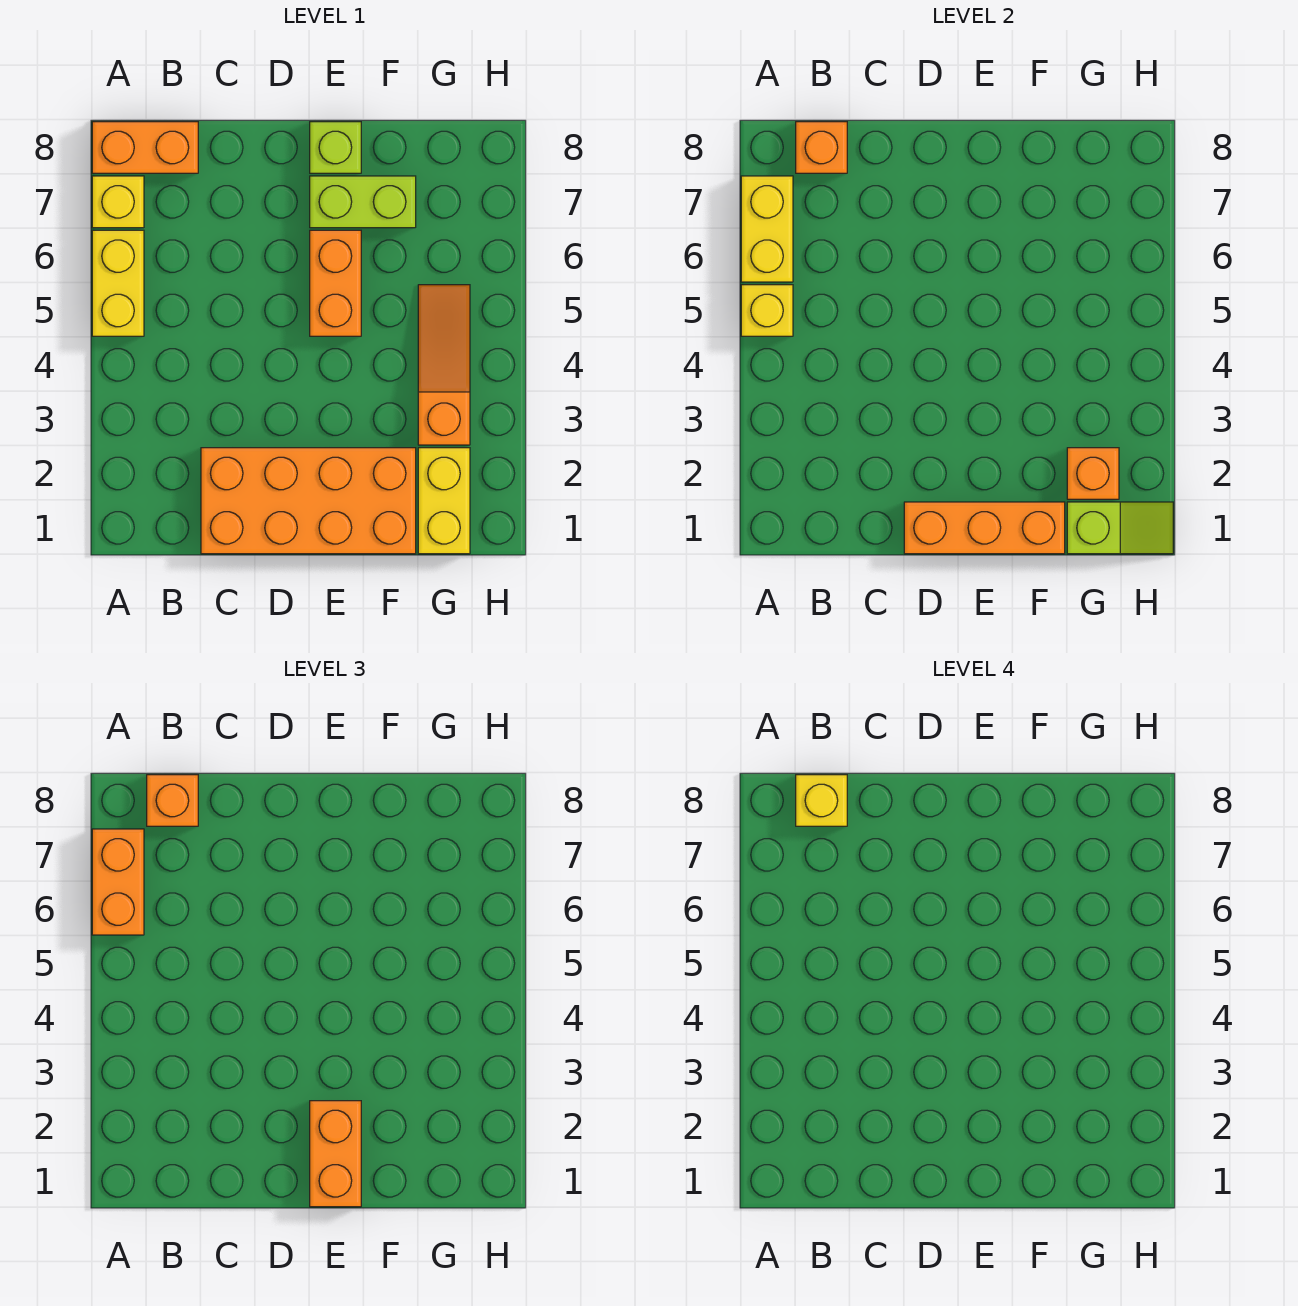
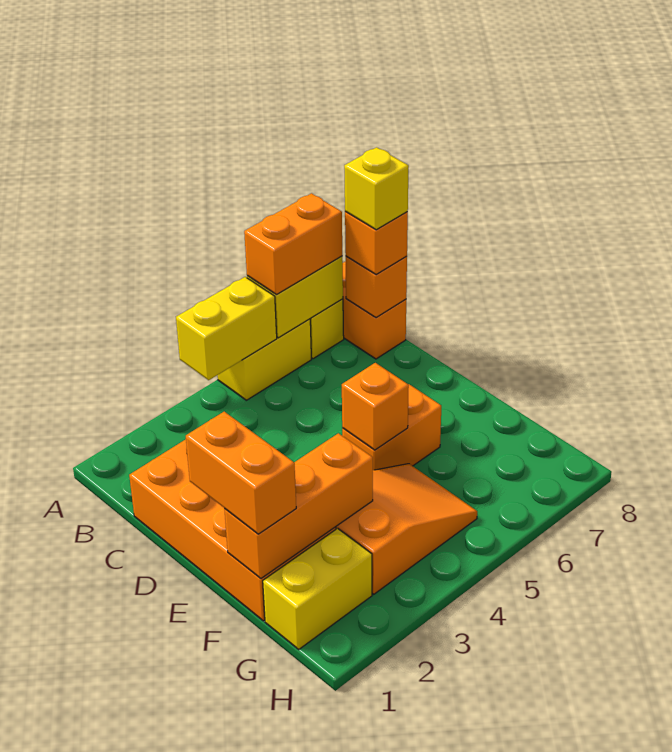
yellow brick A5 level 2 -> yellow brick A4:A5 level 2
orange brick D1:F1 level 2 -> orange brick F1:F3 level 2
orange brick E1:E2 level 3 -> orange brick E1:F1 level 3
lime brick E7:F7 level 1 -> none
lime brick E8 level 1 -> none
lime slope G1:H1 level 2 top G -> none
orange brick G2 level 2 -> orange brick E5 level 2
orange slope G3:G5 level 1 top 3 -> orange slope F3:G5 level 1 top 3

